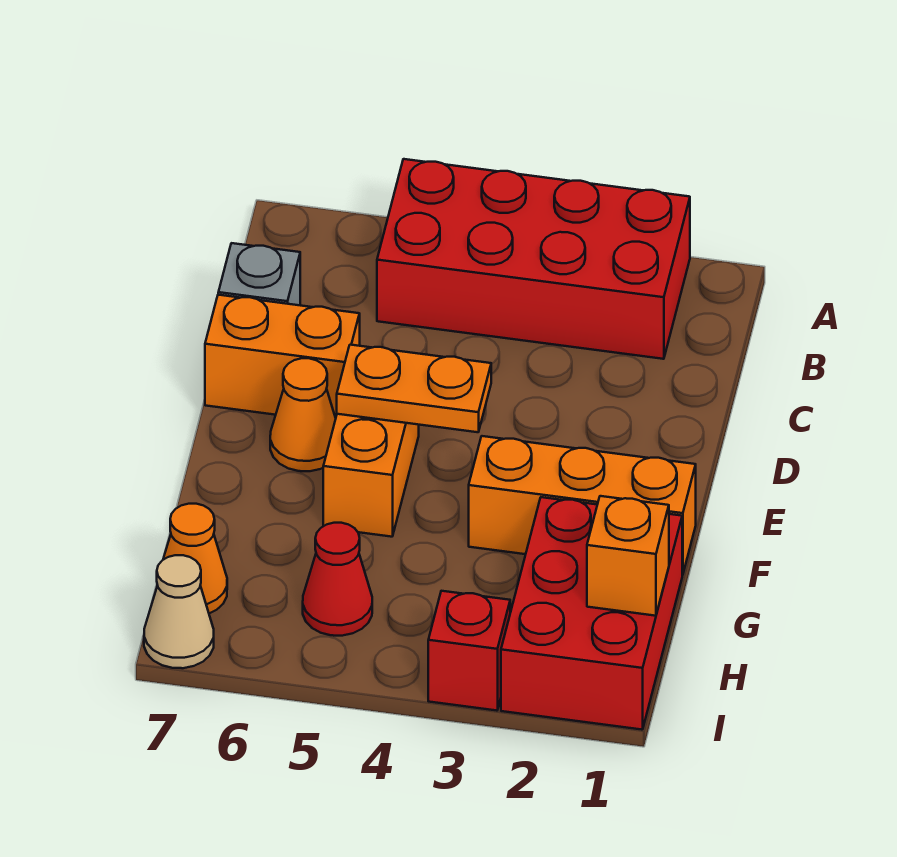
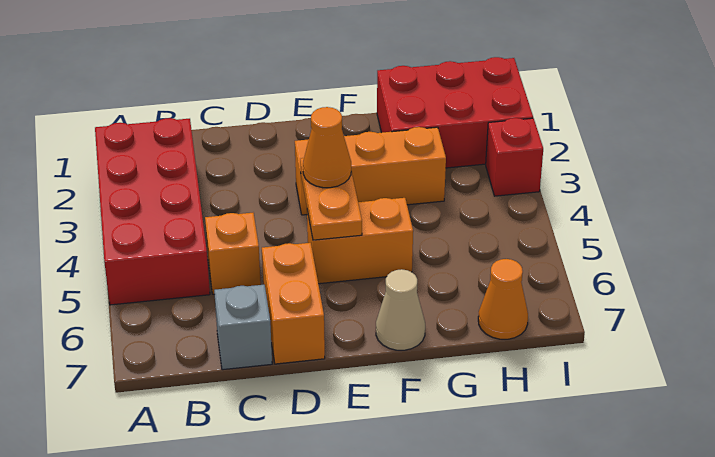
orange cone E6 level 1 -> orange cone E4 level 3
orange brick F1:F3 level 1 -> orange brick E3:G3 level 1
orange brick H1 level 2 -> orange brick C5 level 1
red cone H5 level 1 -> none
tan cone I7 level 1 -> tan cone F7 level 1

